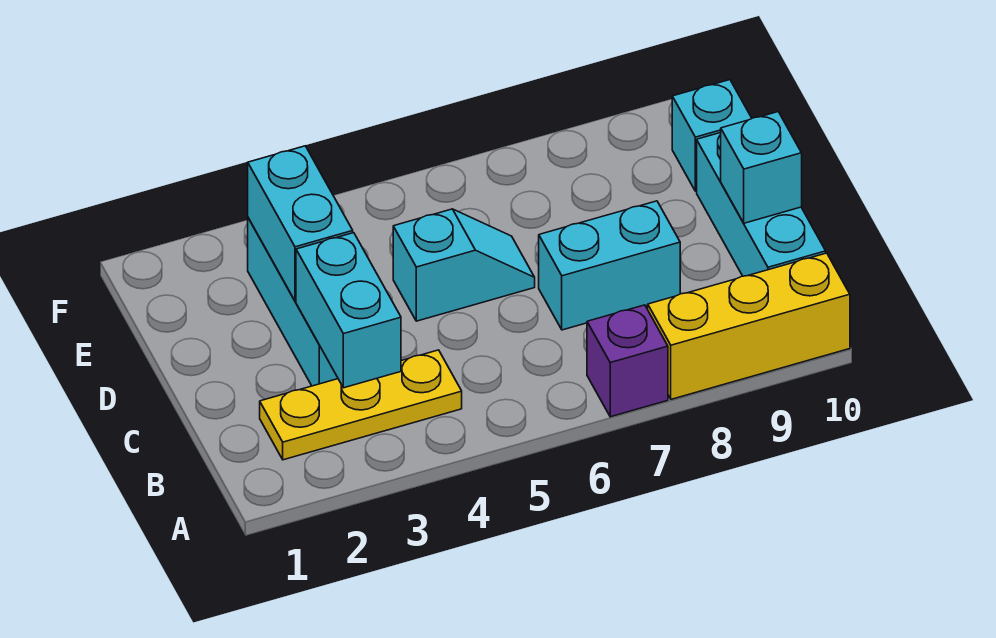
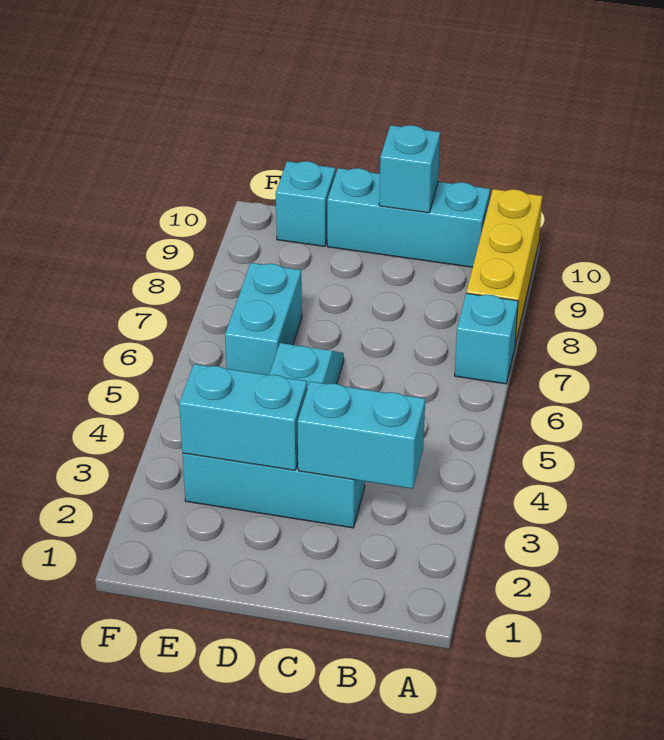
purple brick A7 level 1 -> cyan brick A7 level 1
yellow plate B2:B4 level 1 -> none
cyan brick C7:C8 level 1 -> cyan brick E6:E7 level 1

